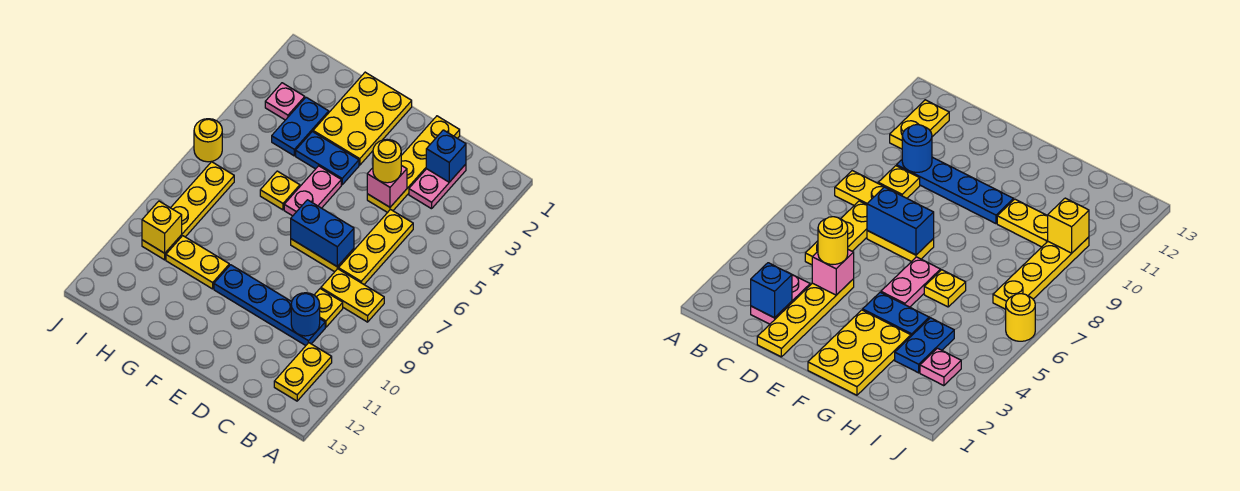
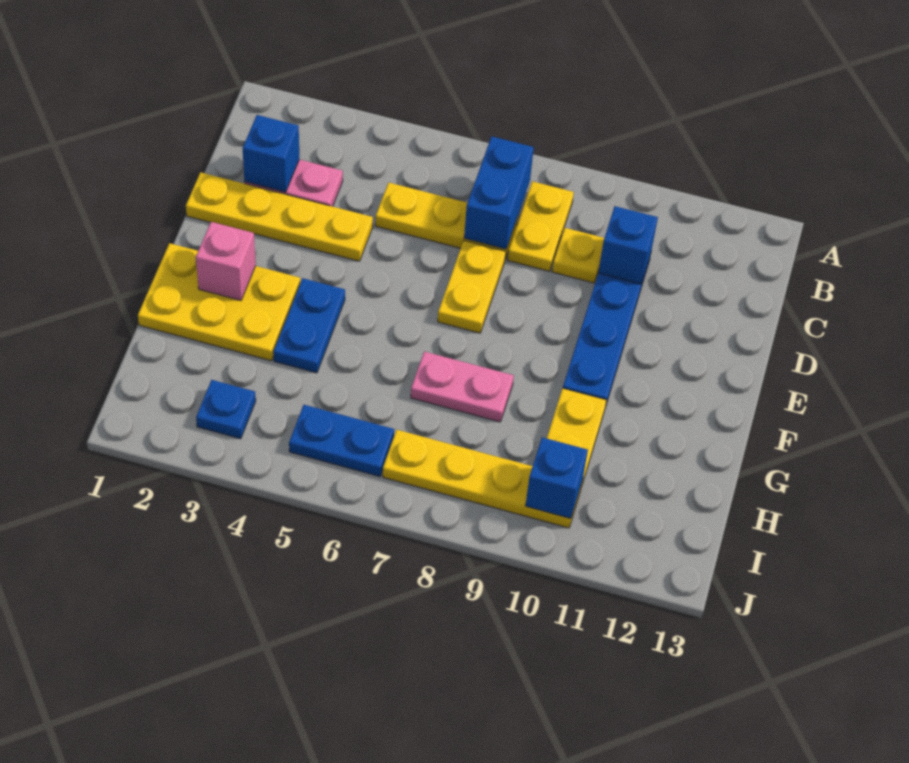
yellow plate B11:B12 level 1 -> none
blue round brick C10 level 2 -> blue brick C10 level 2
pink brick D4 level 2 -> pink brick F2 level 2
yellow round brick D4 level 3 -> none
blue brick D7:E7 level 2 -> blue brick B7:C7 level 2
pink plate F5:F6 level 1 -> pink plate G7:G8 level 1
yellow plate G6 level 1 -> none
blue plate H3:H4 level 1 -> blue plate I5:I6 level 1
pink plate I3 level 1 -> blue plate I3 level 1
yellow brick I10 level 2 -> blue brick I10 level 2
yellow round brick J6 level 1 -> none

